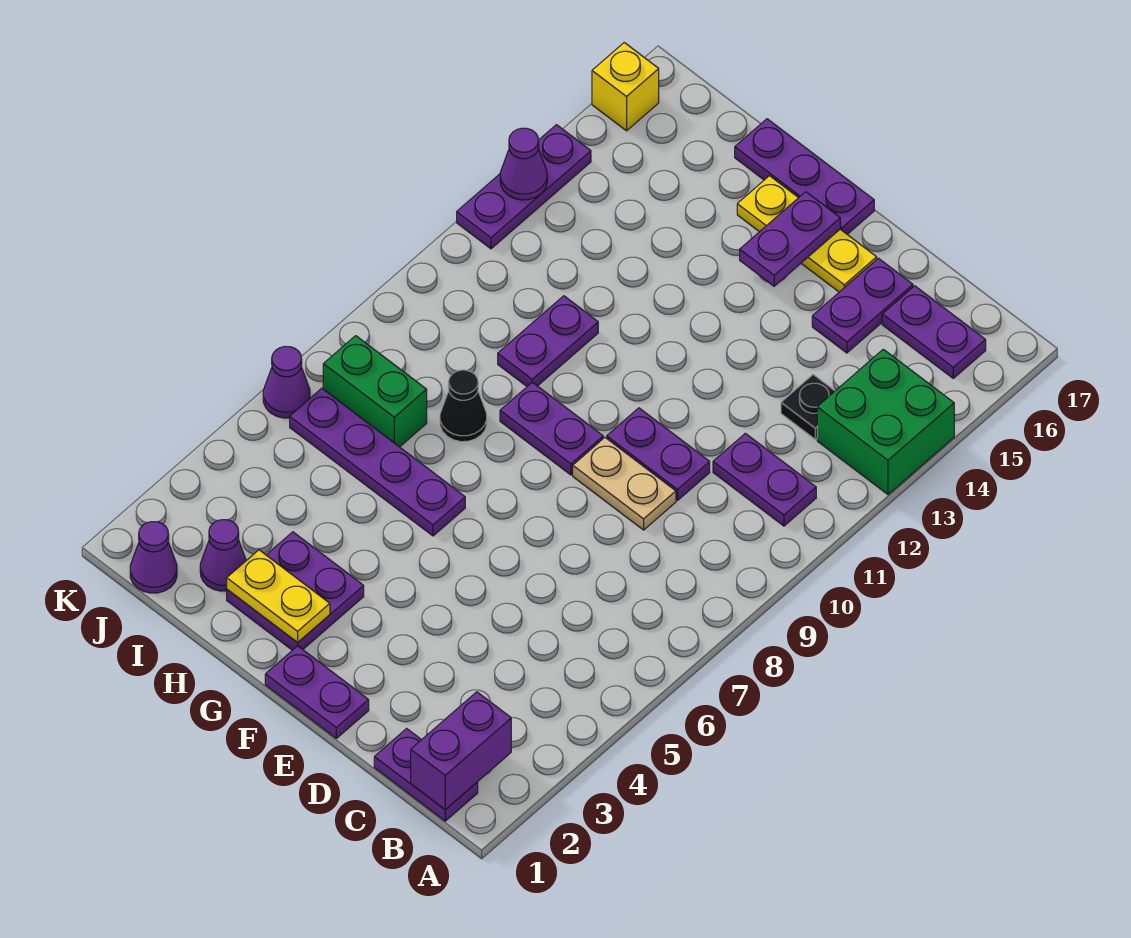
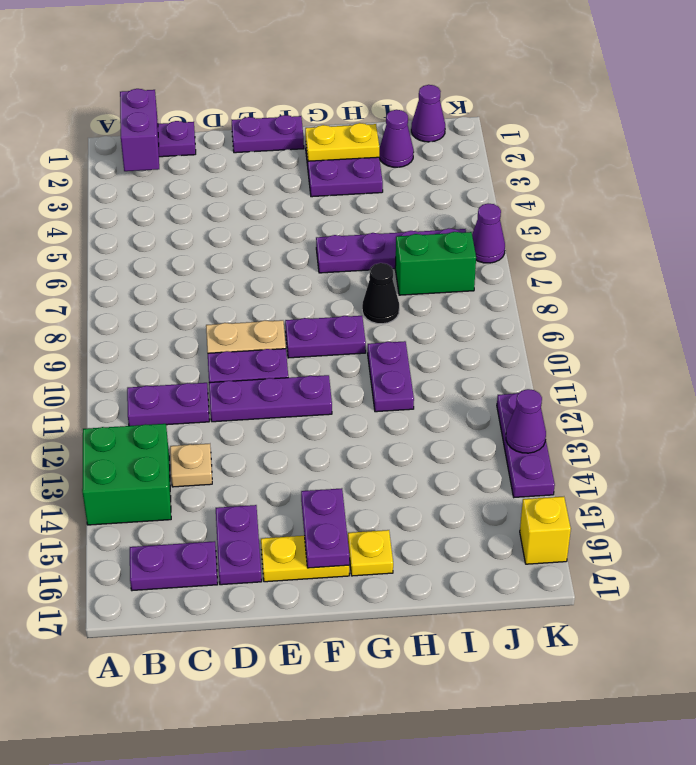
black plate C13 level 1 -> tan plate C13 level 1
purple plate F17:H17 level 1 -> purple plate D11:F11 level 1

